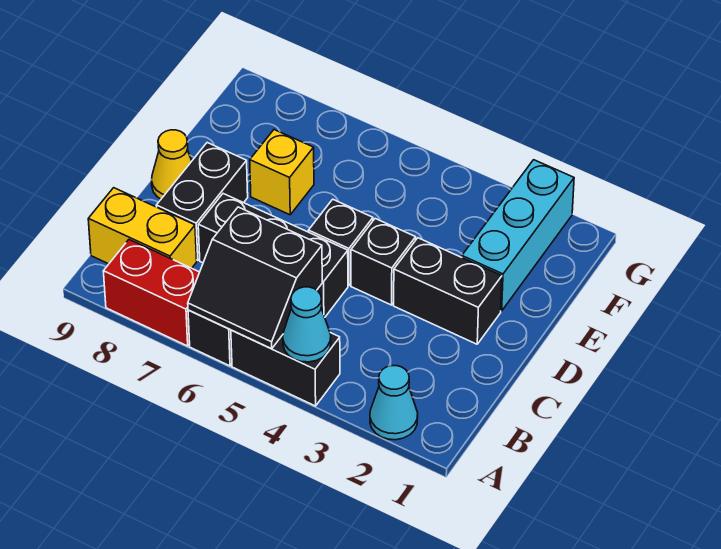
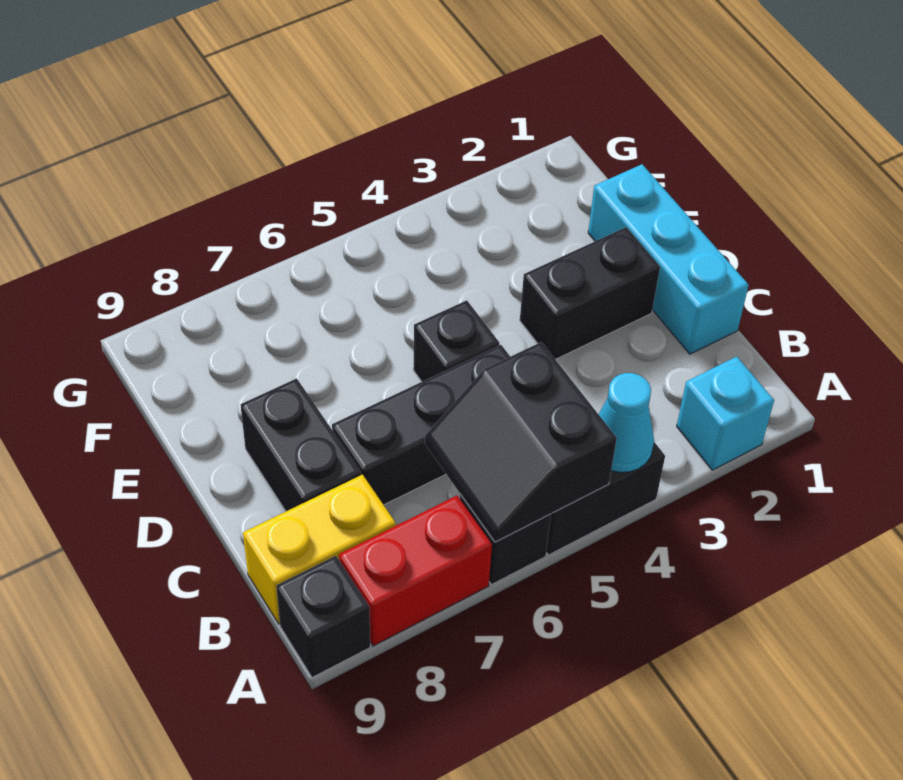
cyan cone A2 level 1 -> cyan brick A2 level 1
black slope A5:B6 level 2 top B -> black slope A5:B6 level 2 top 5
black brick D4 level 1 -> black brick A9 level 1
yellow cone D9 level 1 -> none
cyan brick E2:G2 level 1 -> cyan brick C1:E1 level 1
yellow brick E7 level 1 -> none

